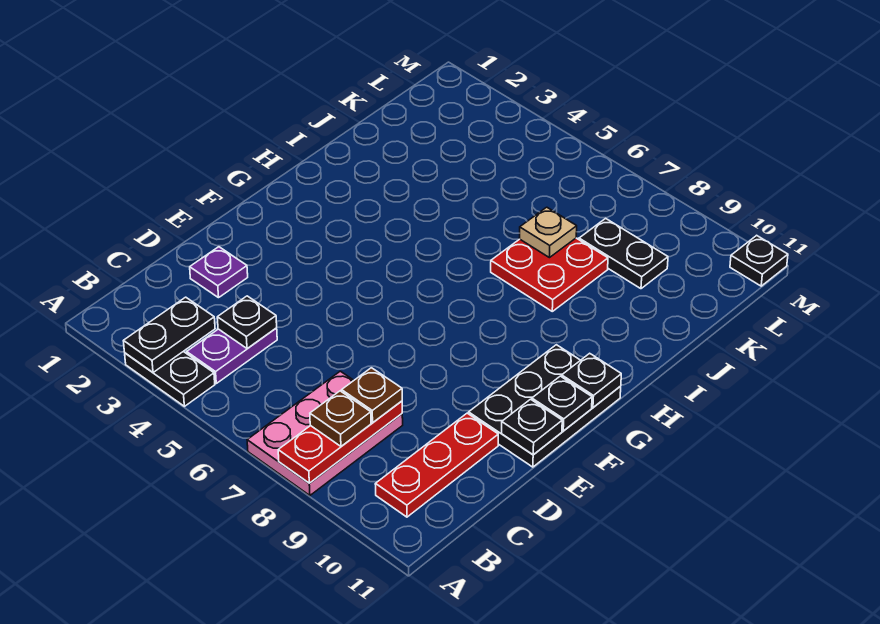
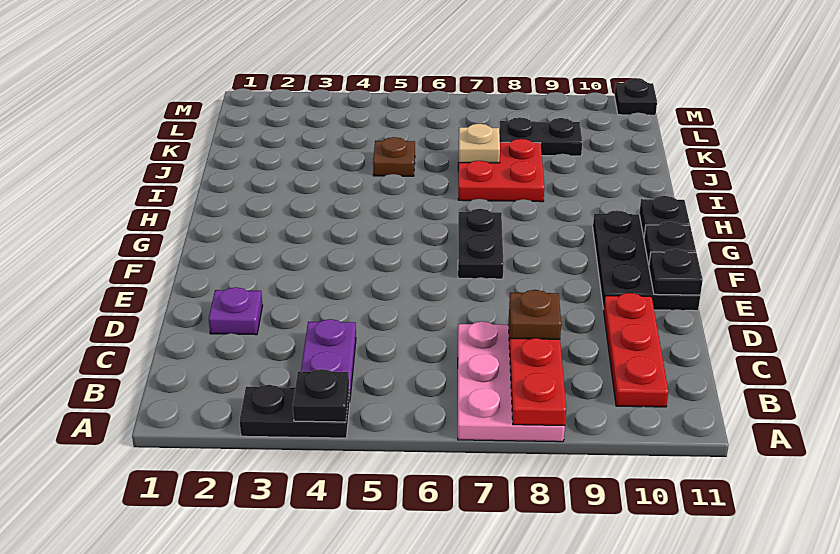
black plate A3:B3 level 2 -> black plate F7:G7 level 1
brown plate B8 level 3 -> brown plate J5 level 1
black plate C4 level 2 -> black plate A4 level 2

